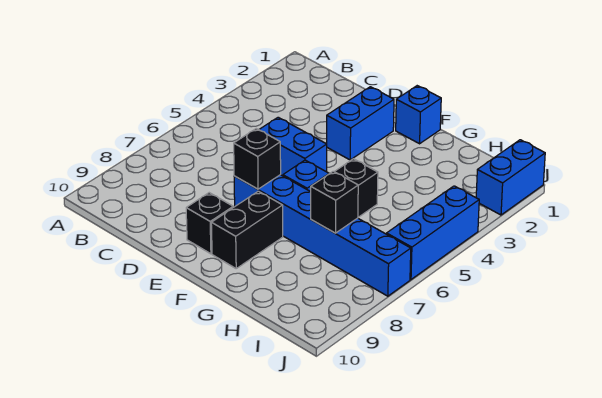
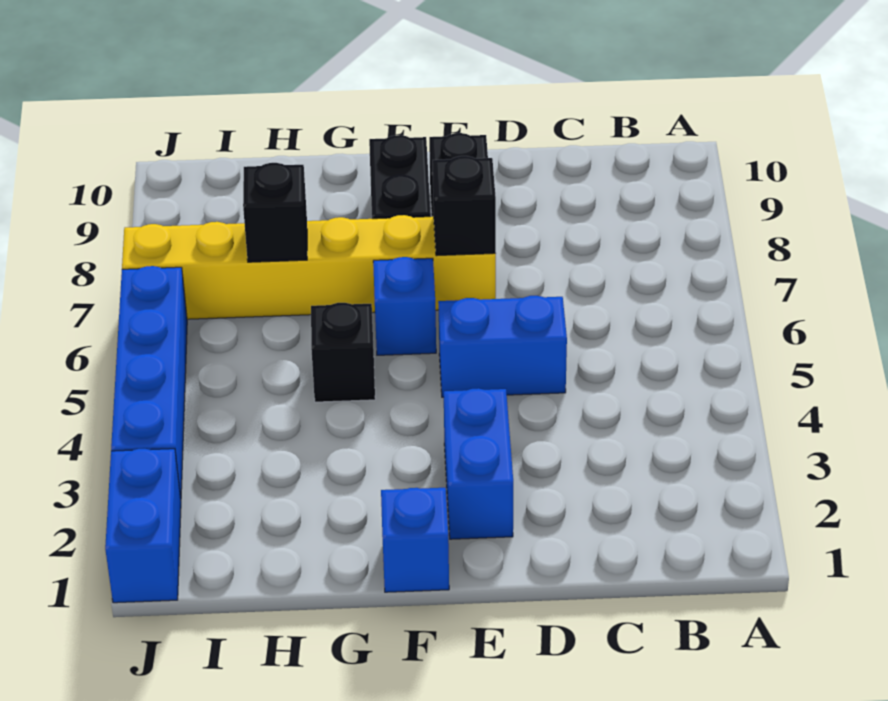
blue brick E7:J7 level 1 -> yellow brick E7:J7 level 1
blue brick J4:J6 level 1 -> blue brick J3:J6 level 1

